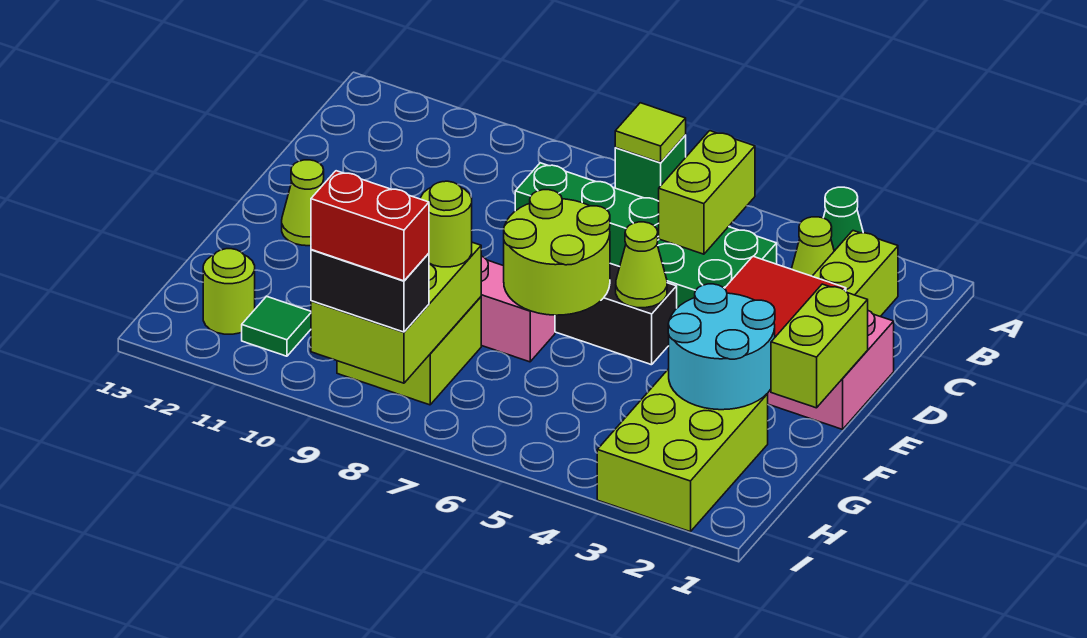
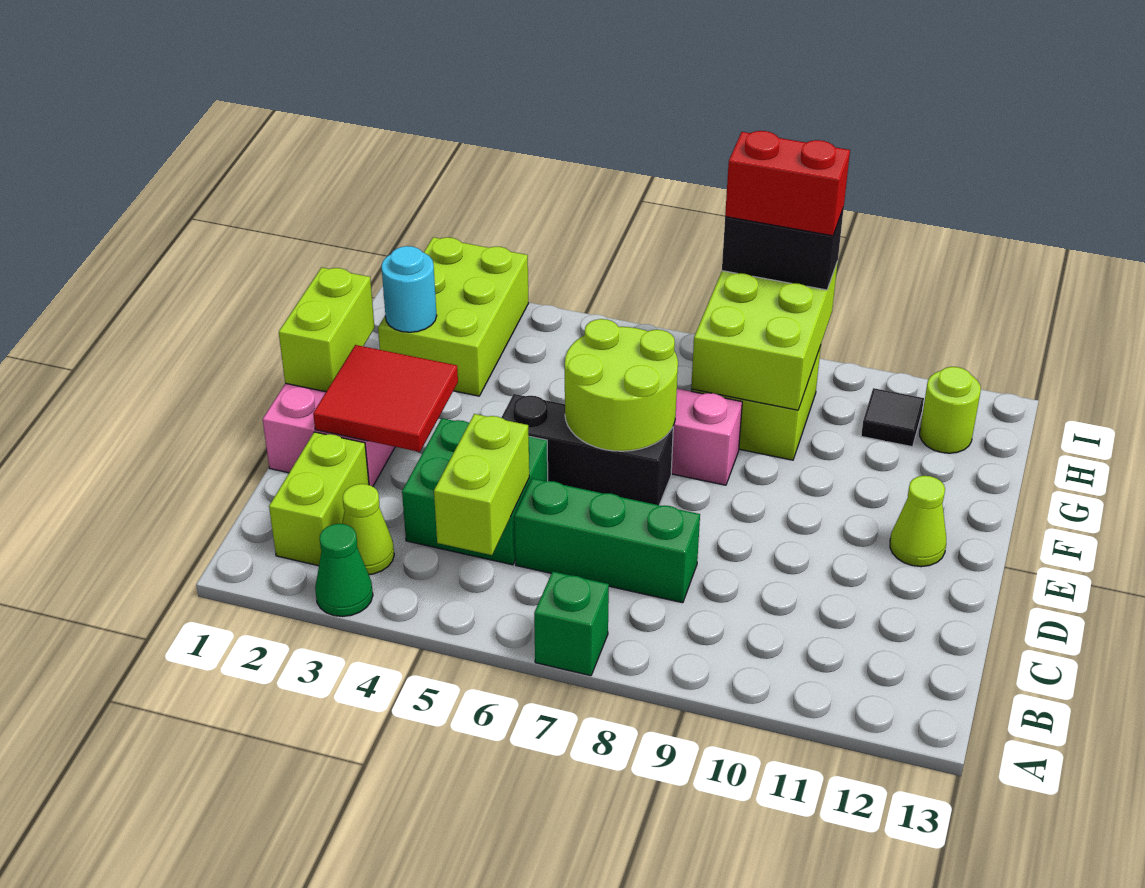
lime tile A7 level 2 -> none
lime cone E5 level 2 -> none
cyan round brick F2:G3 level 2 -> cyan round brick G2 level 2
lime round brick G8 level 3 -> none
green tile H11 level 1 -> black tile H11 level 1

